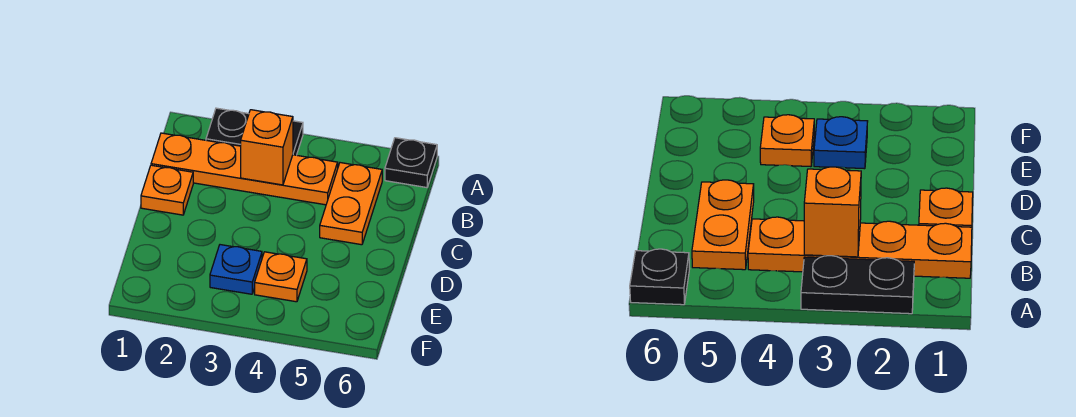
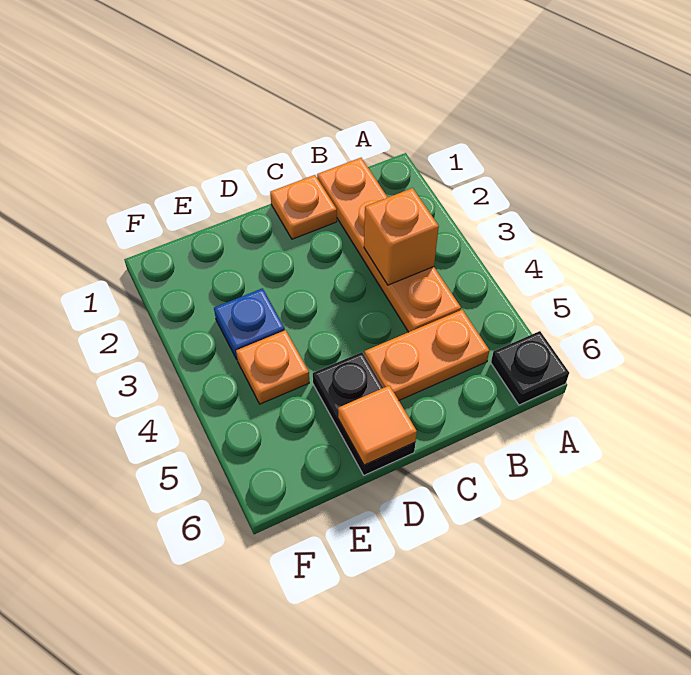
black plate A2:A3 level 1 -> black plate D5:D6 level 1
none -> orange tile D6 level 2

